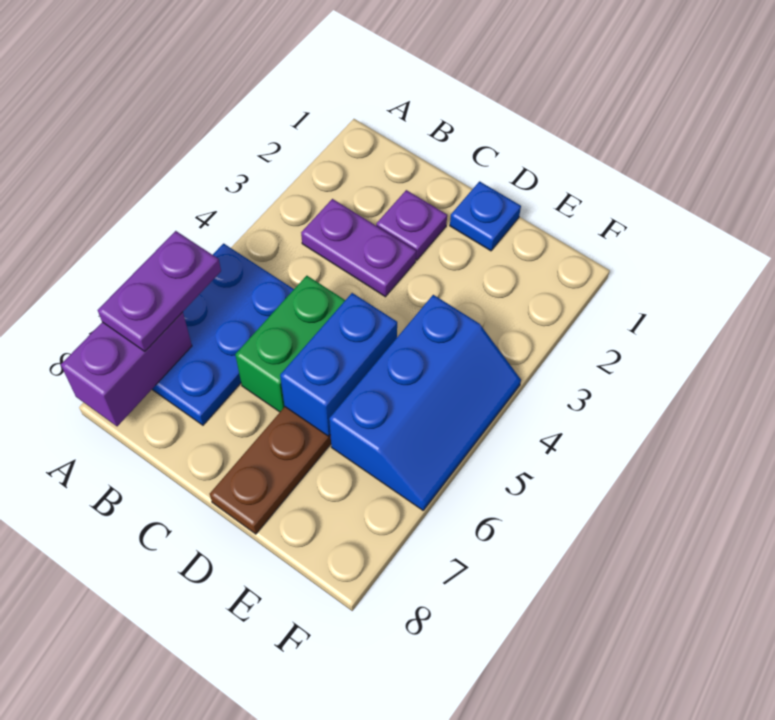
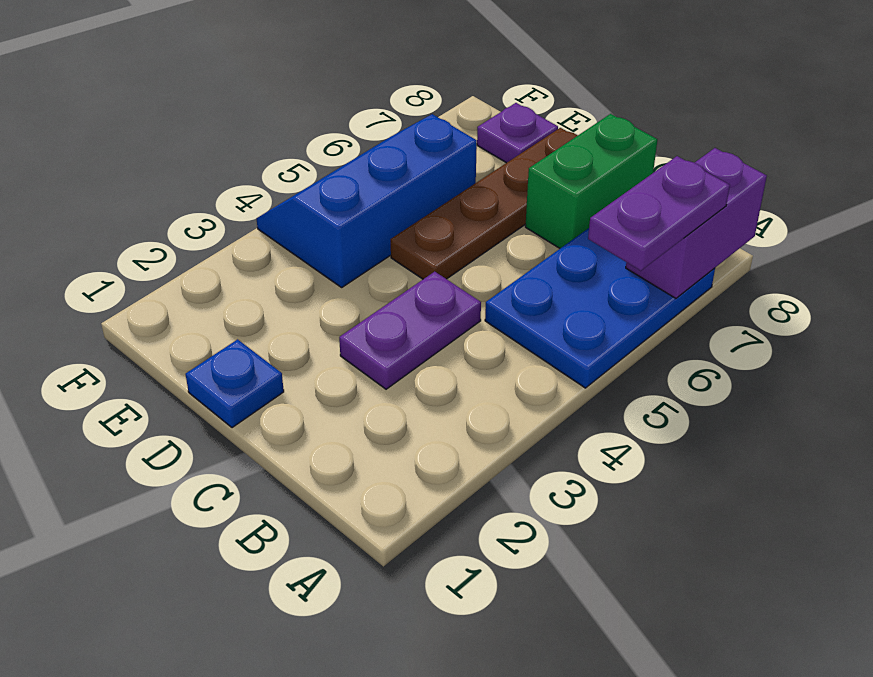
purple plate B3:C3 level 1 -> purple plate C3:C4 level 1
purple plate C2 level 1 -> purple plate E8 level 1
green brick C5:C6 level 1 -> green brick C7:C8 level 1
blue brick D5:D6 level 2 -> none

